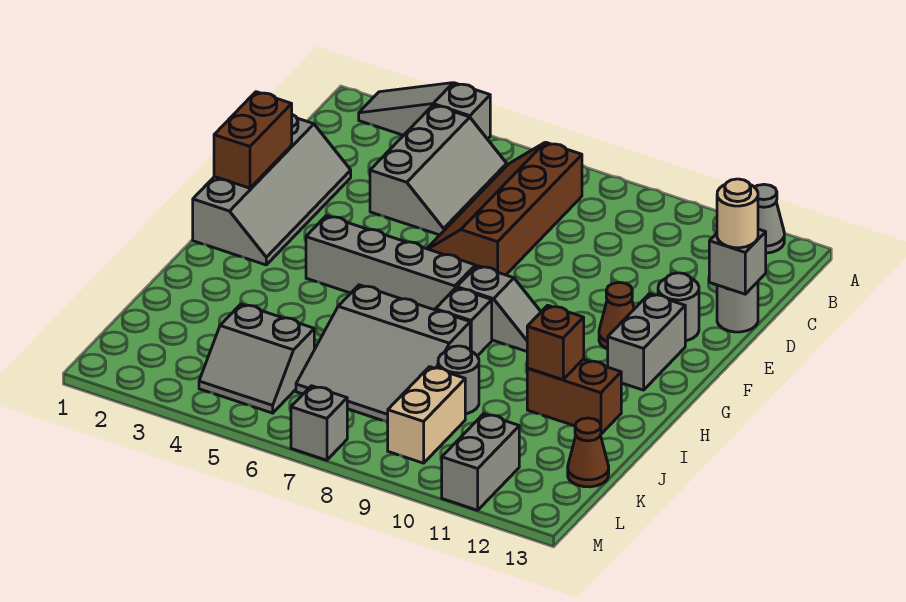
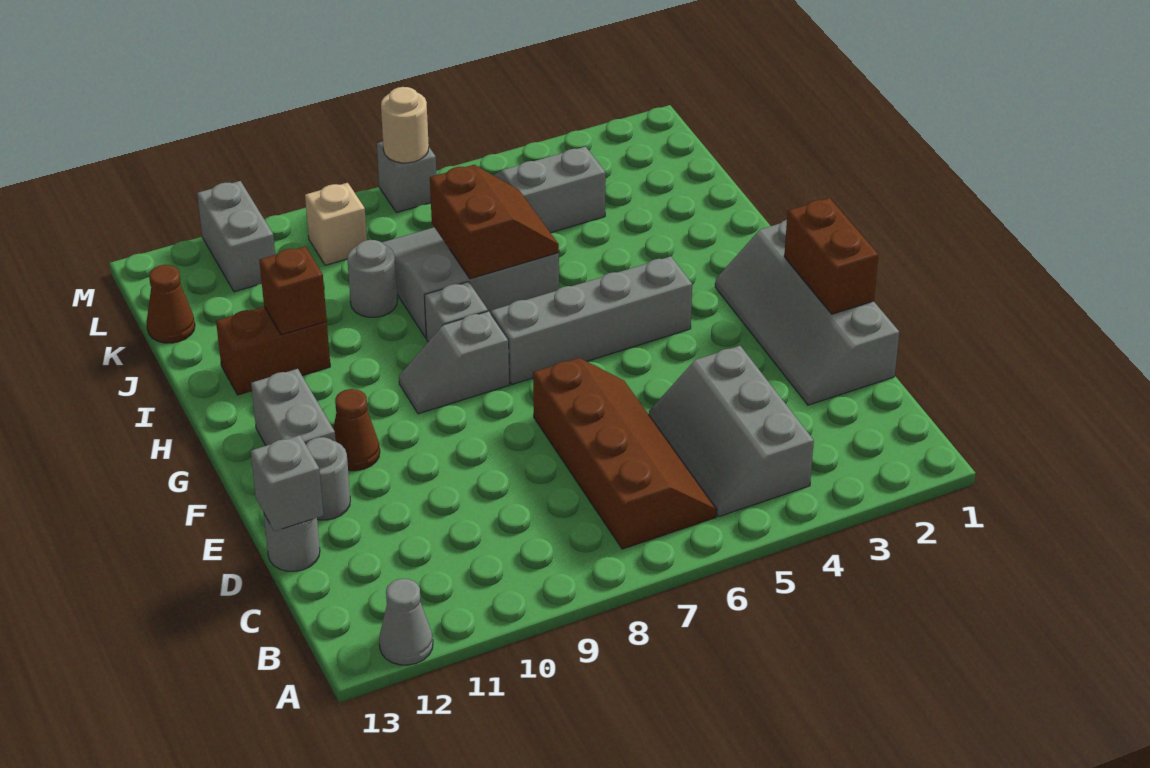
grey slope A2:A4 level 1 top 4 -> none
tan round brick D13 level 3 -> tan round brick M7 level 2
none -> brown slope I6:J7 level 2 top 7
tan brick K9:L9 level 1 -> tan brick L9 level 1

